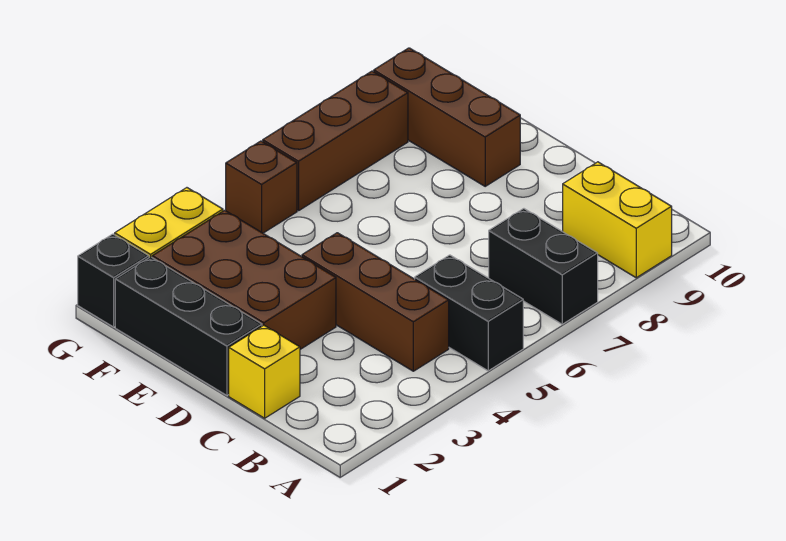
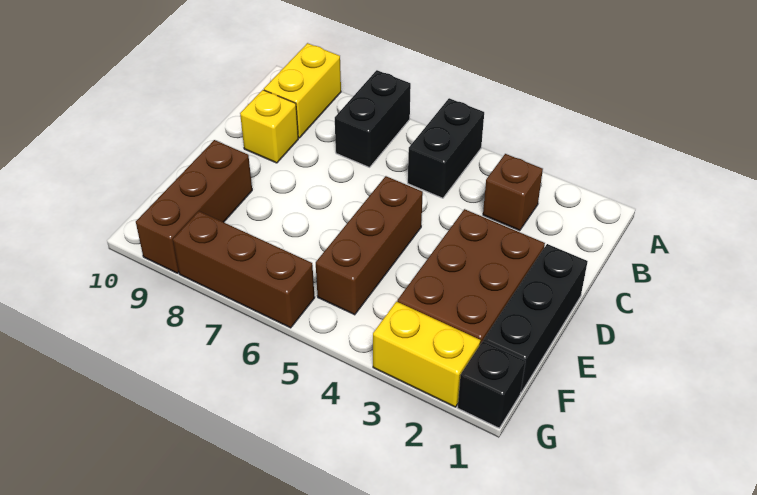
brown brick B4:D4 level 1 -> brown brick D5:F5 level 1
yellow brick C1 level 1 -> yellow brick C9 level 1
brown brick G5 level 1 -> brown brick B3 level 1

